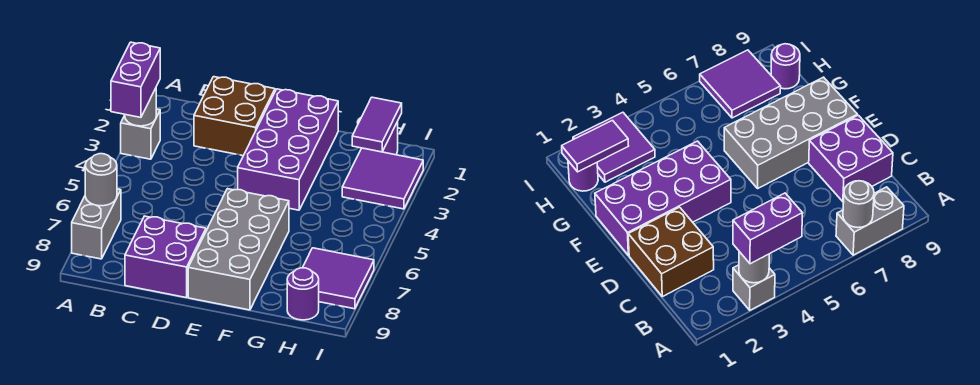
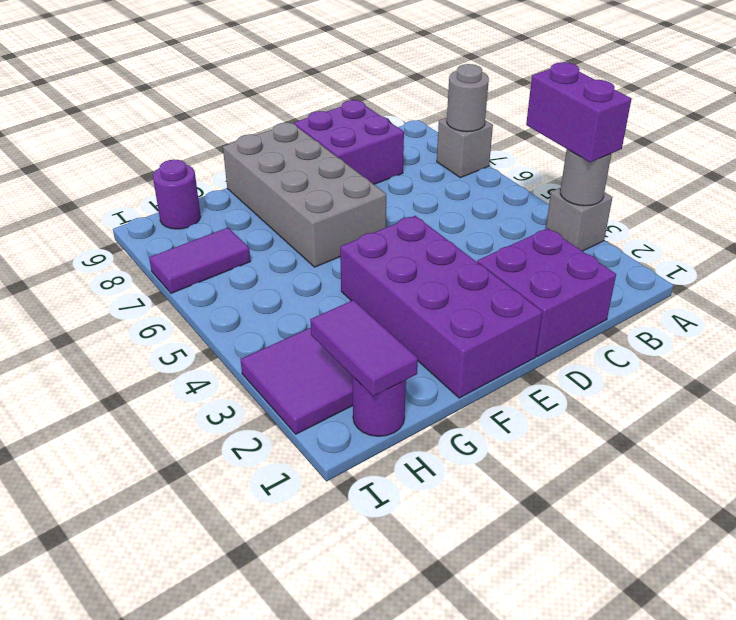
grey brick A7:A8 level 1 -> grey brick A7 level 1
brown brick C1:D2 level 1 -> purple brick C1:D2 level 1
purple tile H7:I8 level 1 -> purple tile H7:I7 level 1

